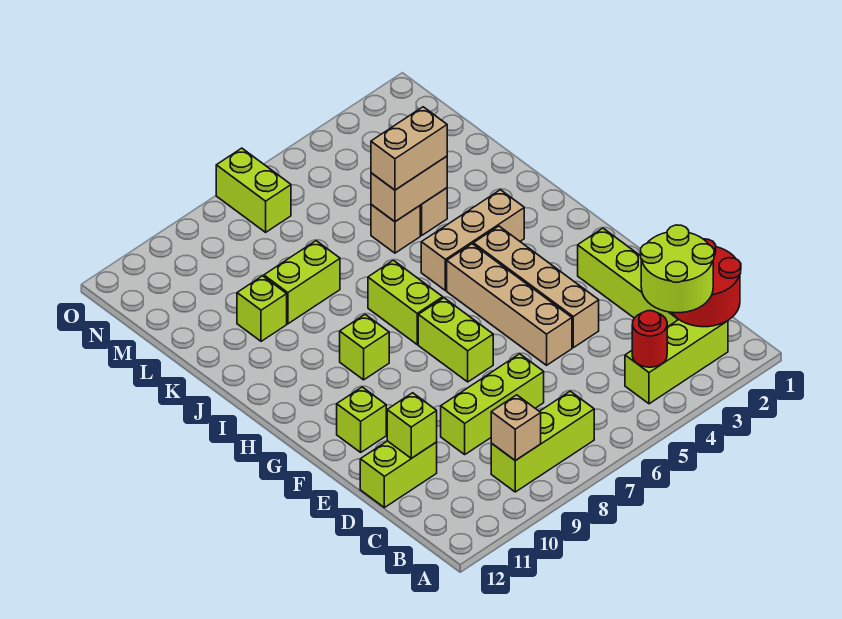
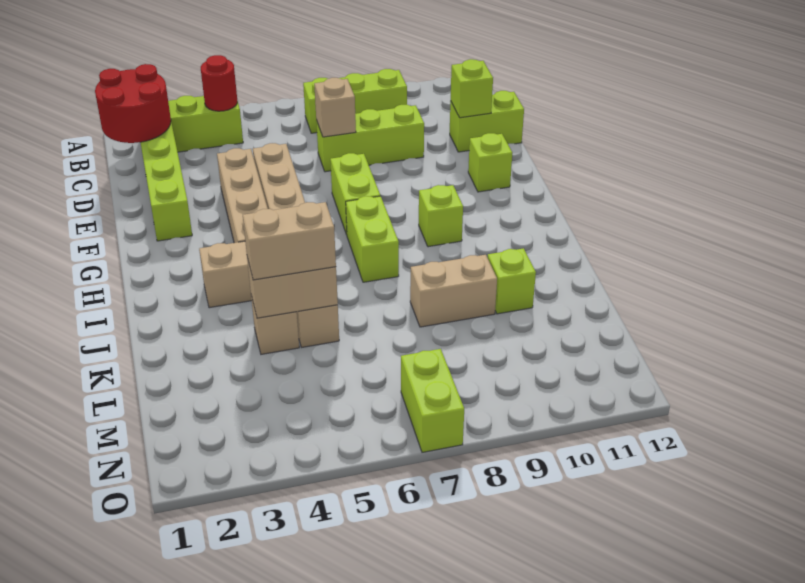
lime round brick B2:C3 level 3 -> none
tan brick B9 level 2 -> tan brick D7 level 2
lime brick K8:K9 level 1 -> tan brick K8:K9 level 1

